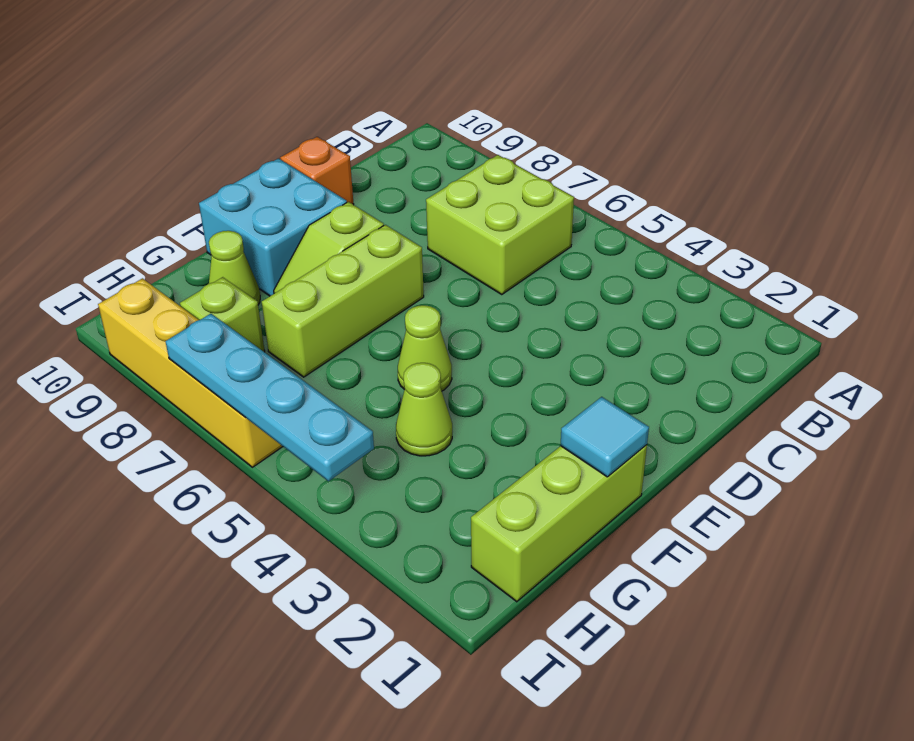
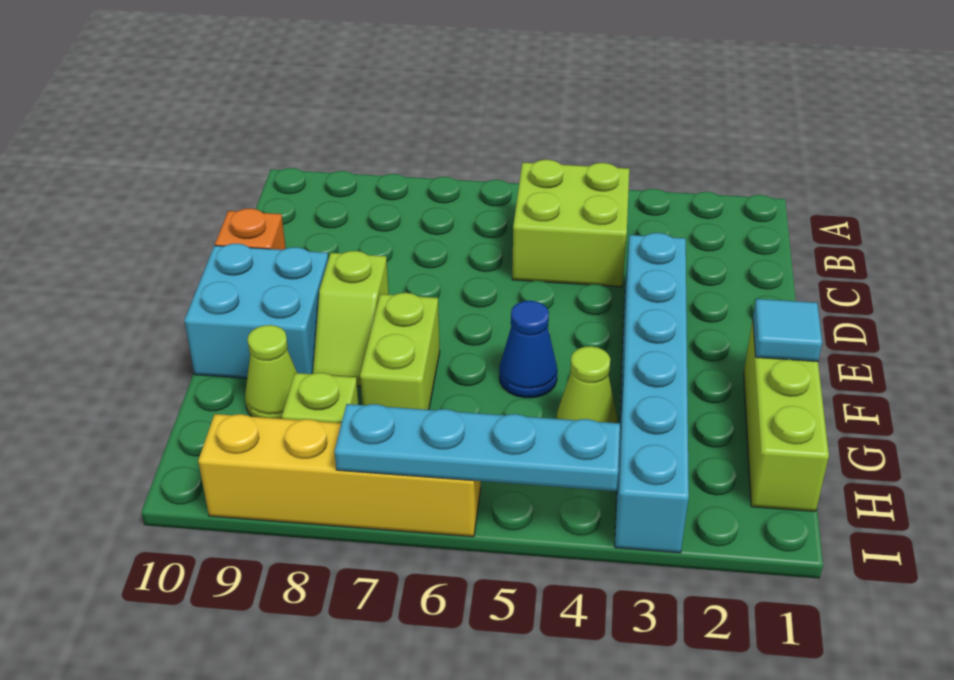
lime brick B6:C7 level 1 -> lime brick B4:C5 level 1
none -> cyan brick D3:I3 level 1
lime brick E7:G7 level 1 -> lime brick F7:G7 level 1
lime cone F5 level 1 -> blue cone F5 level 1

